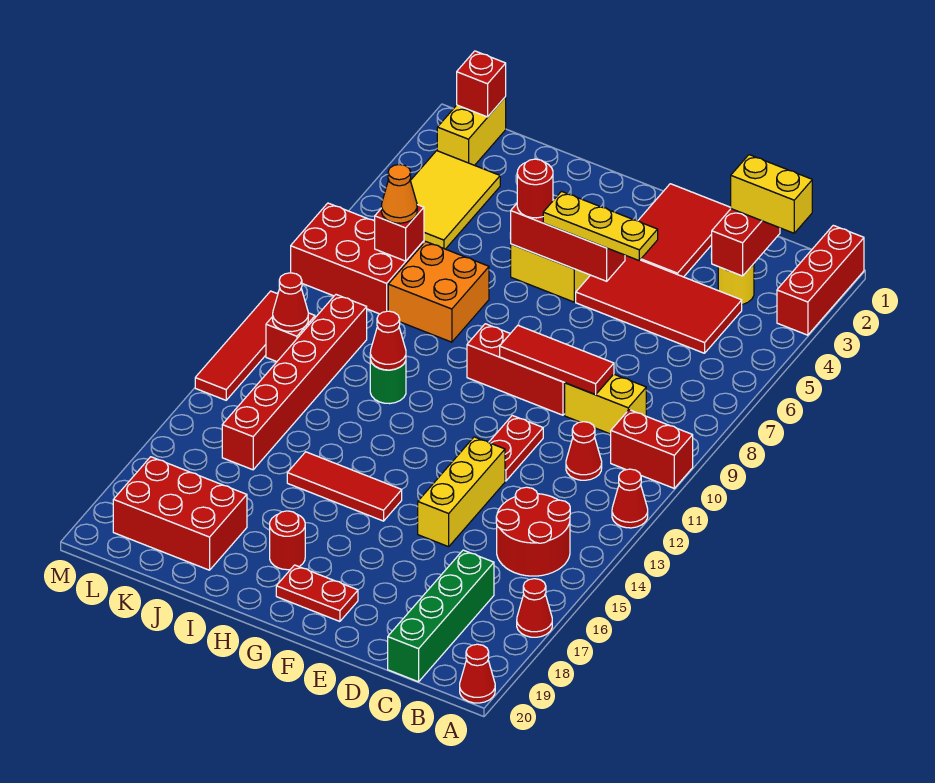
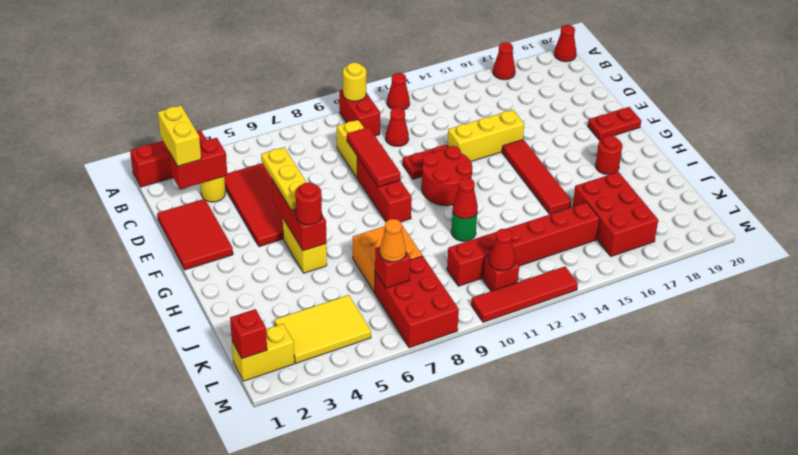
none -> yellow round brick A10 level 2
red round brick B14:C15 level 1 -> red round brick F11:G12 level 1
green brick C17:C20 level 1 -> none
red tile E1:F3 level 1 -> red tile D1:F2 level 1
red plate F19:G19 level 1 -> red plate F19:F20 level 1
red tile G15:I15 level 1 -> red tile F15:I15 level 1
red brick J18:L19 level 1 -> red brick J16:L17 level 1

